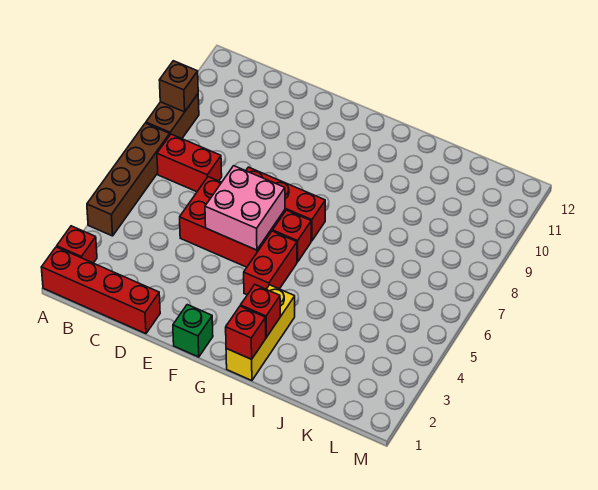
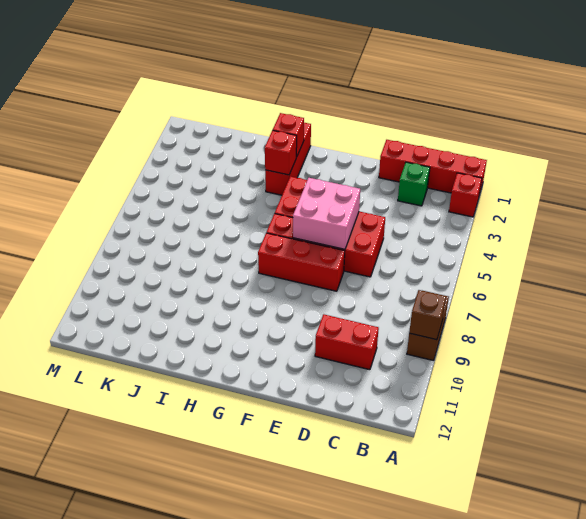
brown brick A4:A7 level 1 -> none
red brick B7:C7 level 1 -> red brick C10:D10 level 1
green brick F1 level 1 -> green brick C2 level 1
yellow brick H1:H3 level 1 -> red brick H1:H3 level 1
red brick H1 level 2 -> red brick H3 level 2

